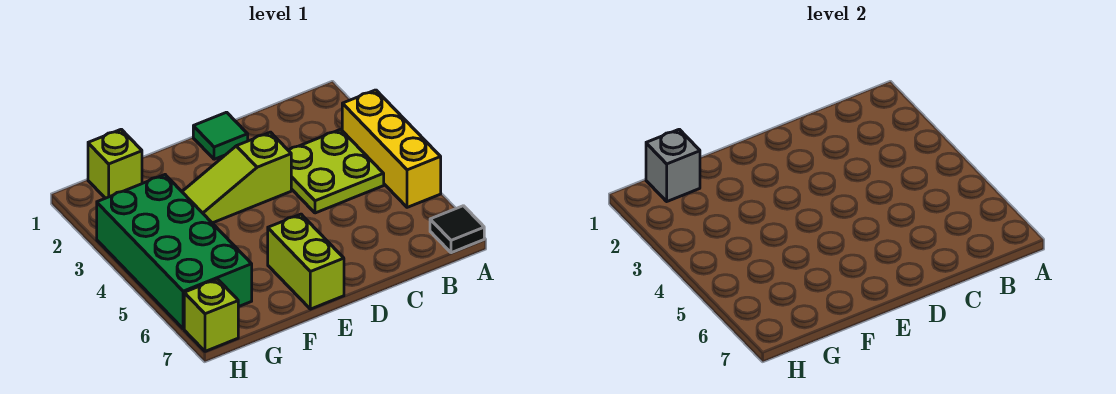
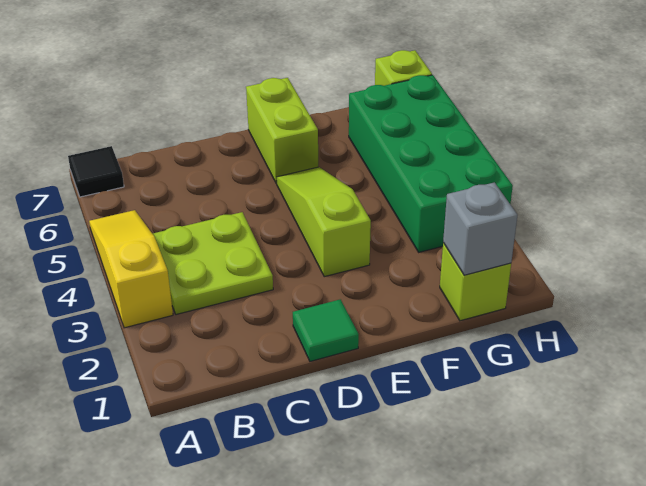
yellow brick A3:A5 level 1 -> yellow slope A3:A5 level 1 top 3
lime slope D3:F3 level 1 top D -> lime slope E3:E5 level 1 top 3

